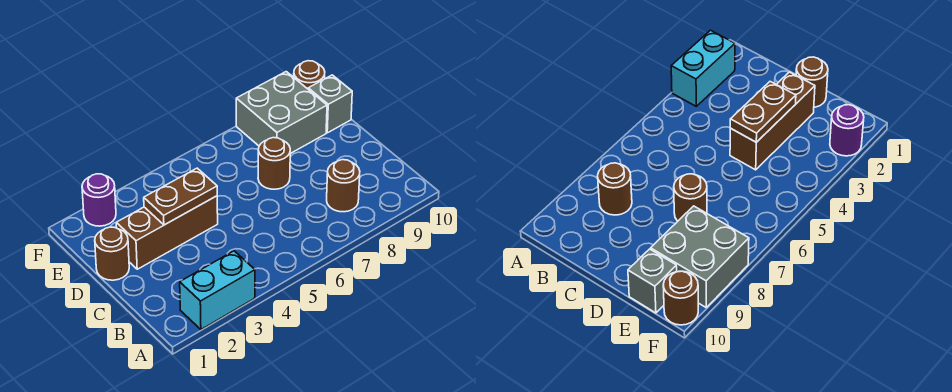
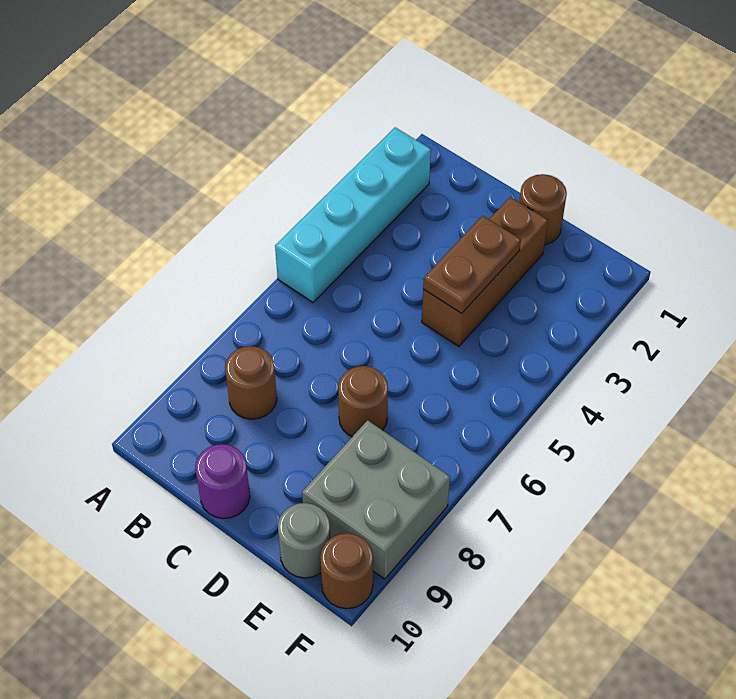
cyan brick A2:A3 level 1 -> cyan brick A2:A5 level 1
grey brick E10 level 1 -> grey round brick E10 level 1
purple round brick F2 level 1 -> purple round brick C10 level 1

